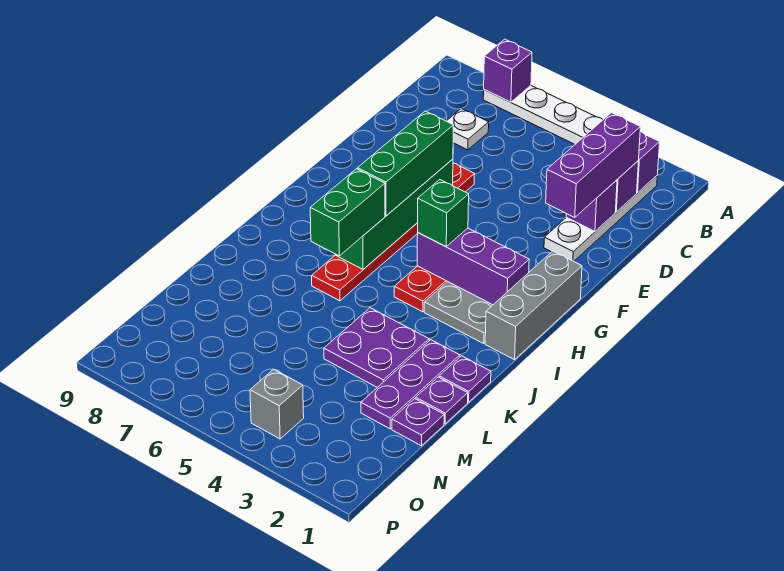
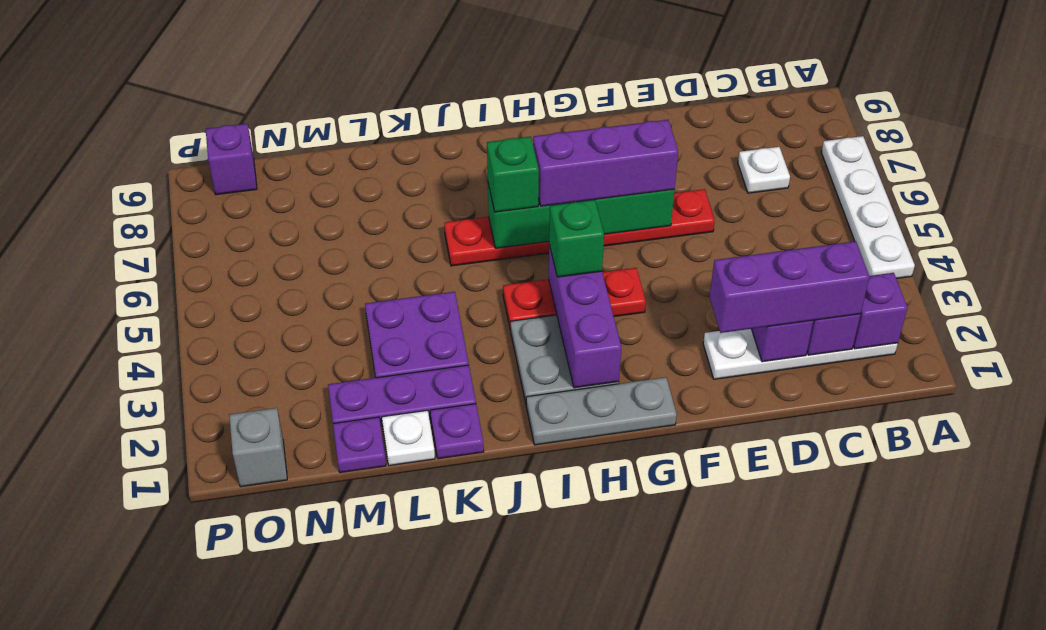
purple brick A7 level 2 -> purple brick O9 level 1
green brick F6:H6 level 3 -> purple brick F6:H6 level 3
grey brick G1:I1 level 1 -> grey plate G1:I1 level 1
green brick I6:J6 level 3 -> green brick I6 level 3
purple plate L1 level 1 -> white plate L1 level 1
grey brick O4 level 1 -> grey brick O1 level 1

